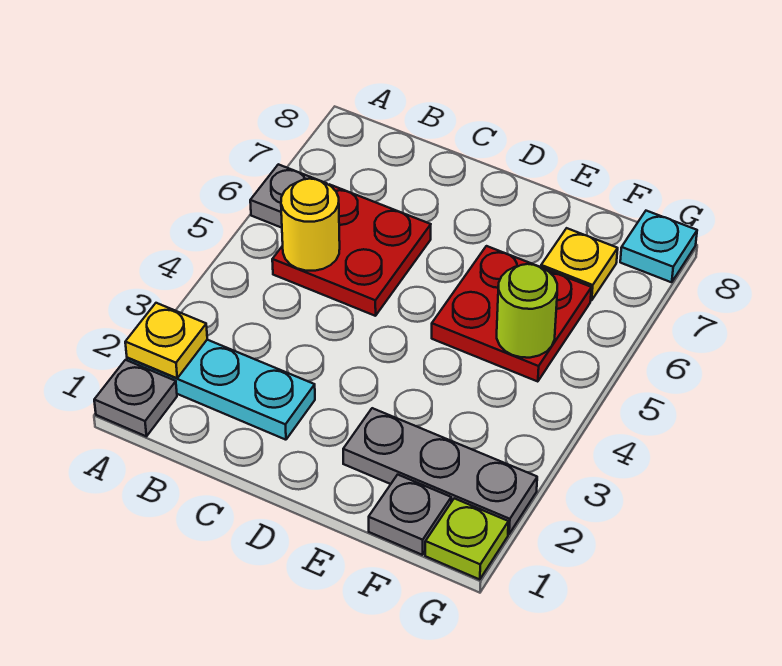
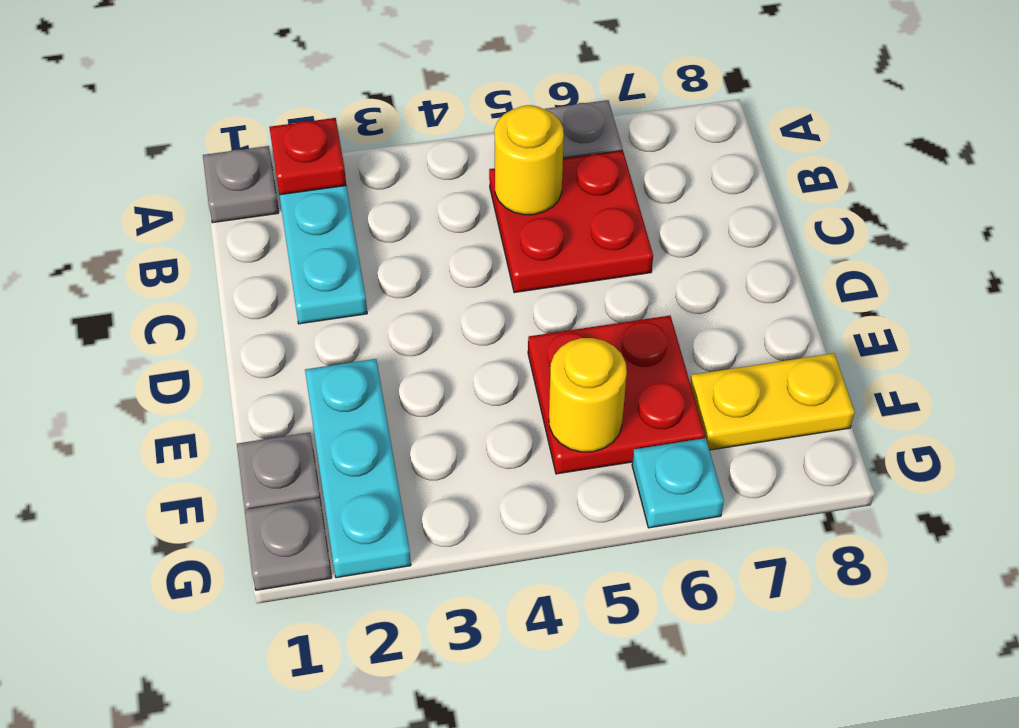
yellow plate A2 level 2 -> red plate A2 level 2
grey plate E2:G2 level 1 -> cyan plate E2:G2 level 1
lime round brick F5 level 2 -> yellow round brick F5 level 2
yellow plate F7 level 1 -> yellow plate F7:F8 level 1
lime plate G1 level 1 -> grey plate G1 level 1
cyan plate G8 level 1 -> cyan plate G6 level 1

